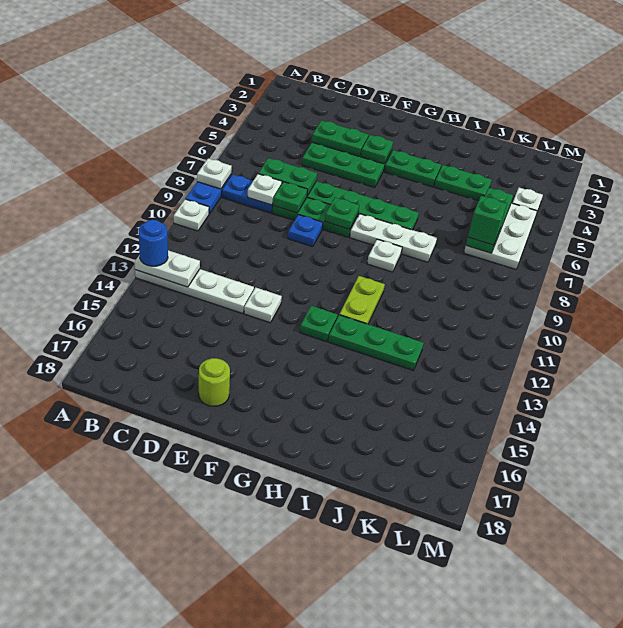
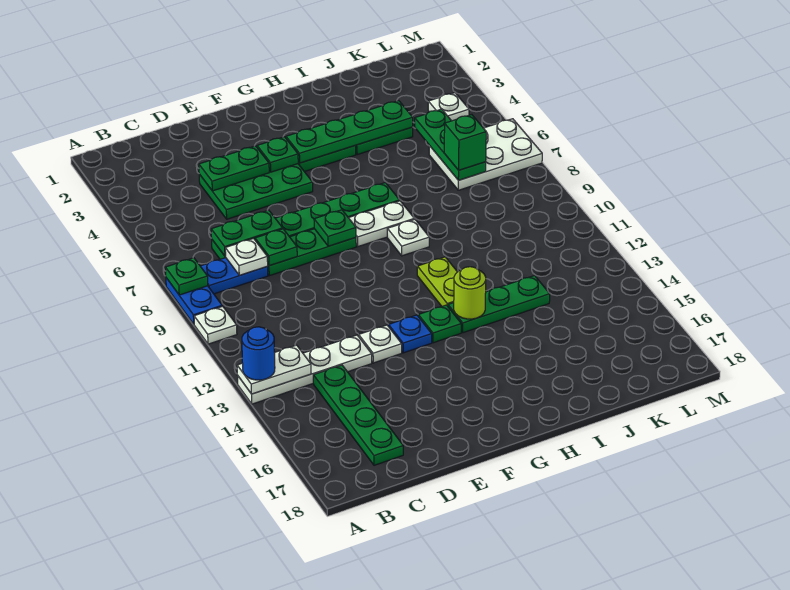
white plate A8 level 2 -> green plate A8 level 2
none -> green plate C14:C17 level 1
blue plate E9 level 1 -> blue plate F13 level 1
lime round brick E17 level 1 -> lime round brick H13 level 2
none -> green plate G4:J4 level 2
white plate G8:I8 level 1 -> white plate G8:H8 level 1
white plate K5:L7 level 1 -> white plate K6:M7 level 1

